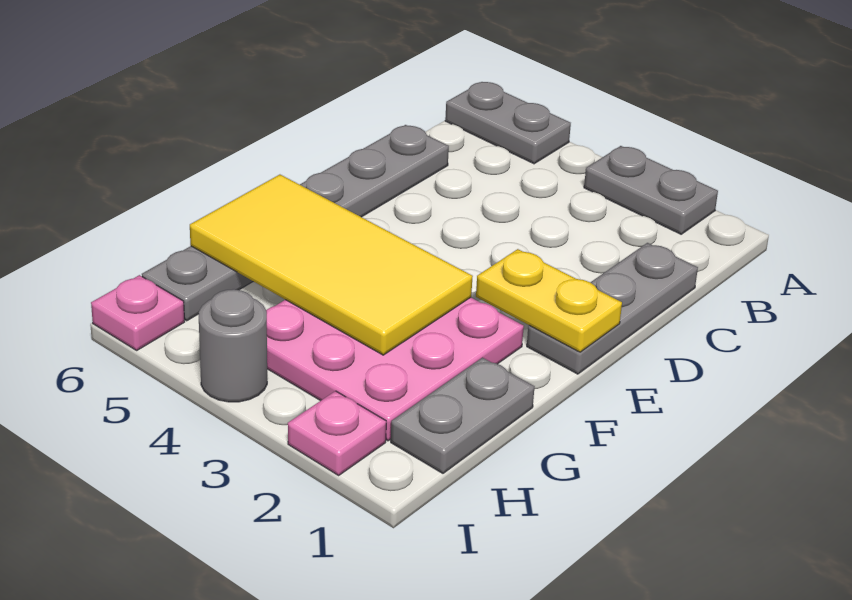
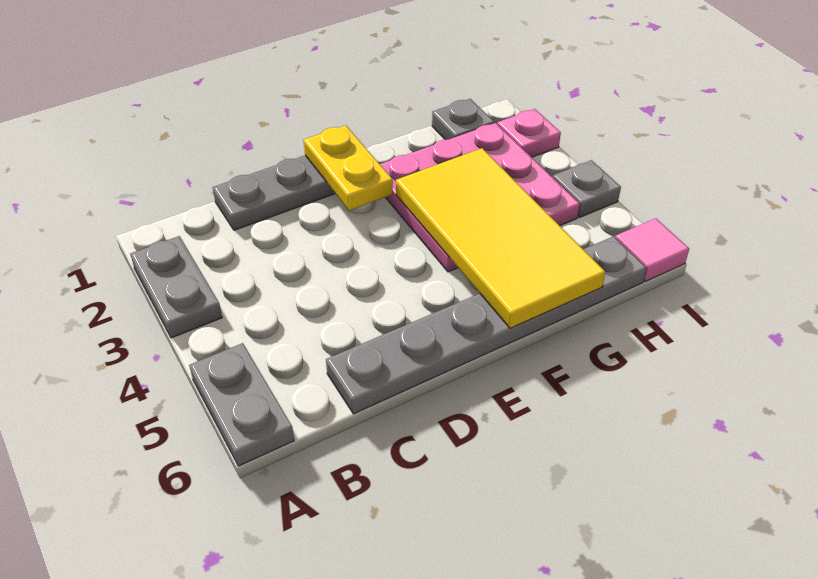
grey plate G1:H1 level 1 -> grey plate H1 level 1
grey round brick I4 level 1 -> grey plate I4 level 1
pink plate I6 level 1 -> pink tile I6 level 1

